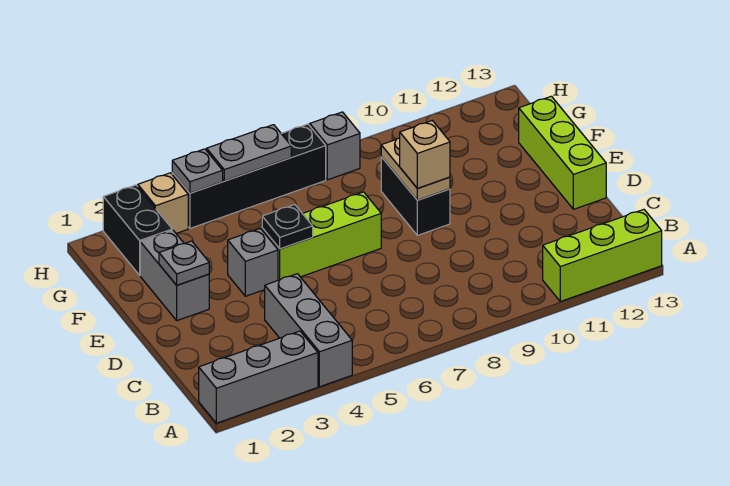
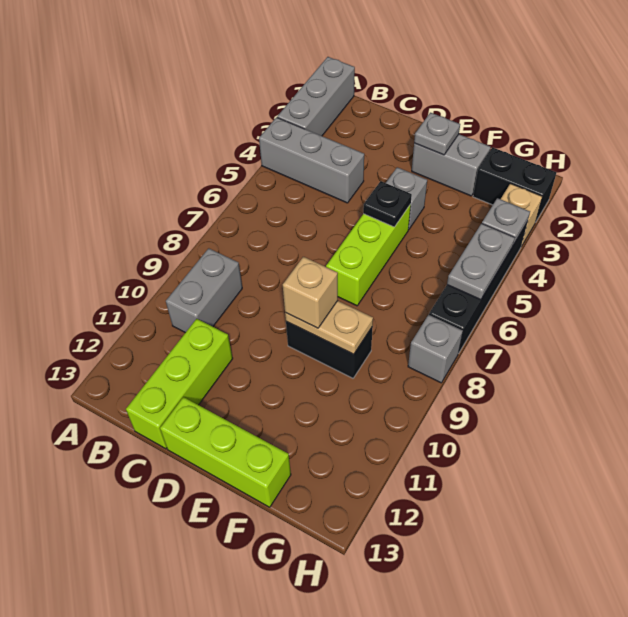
lime brick A11:A13 level 1 -> lime brick C11:C13 level 1
none -> grey brick B9:B10 level 1

